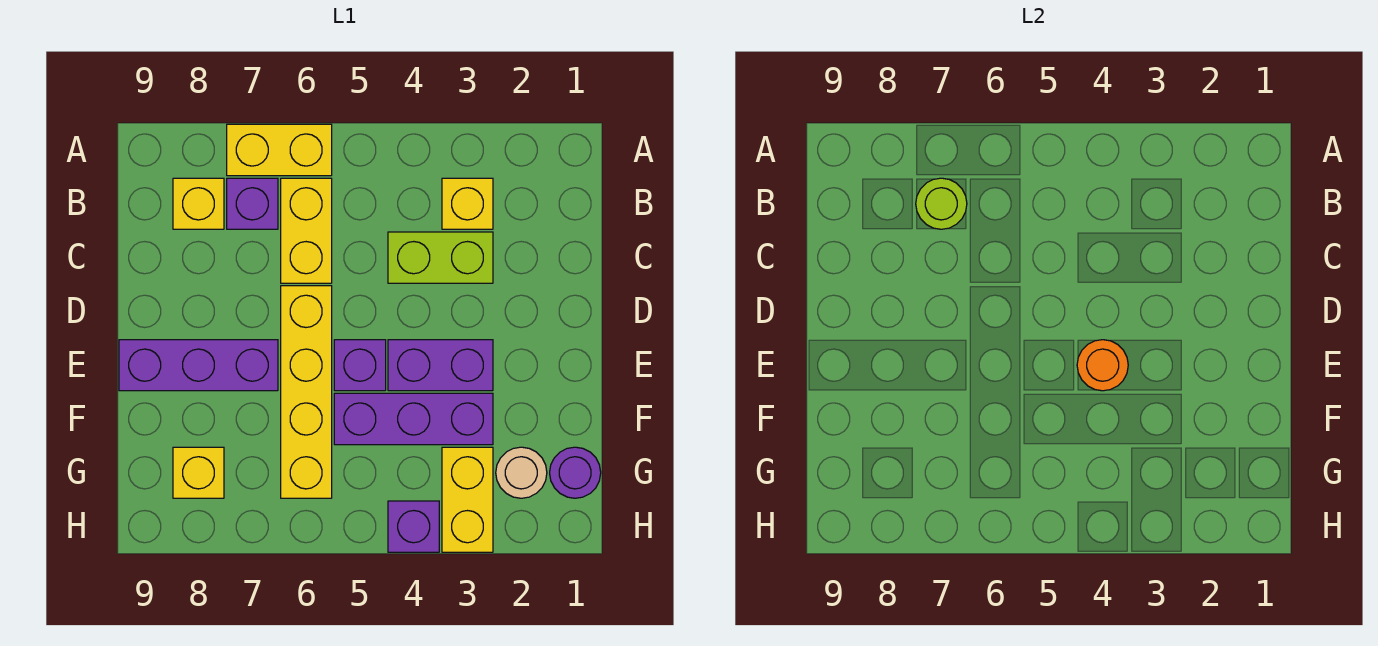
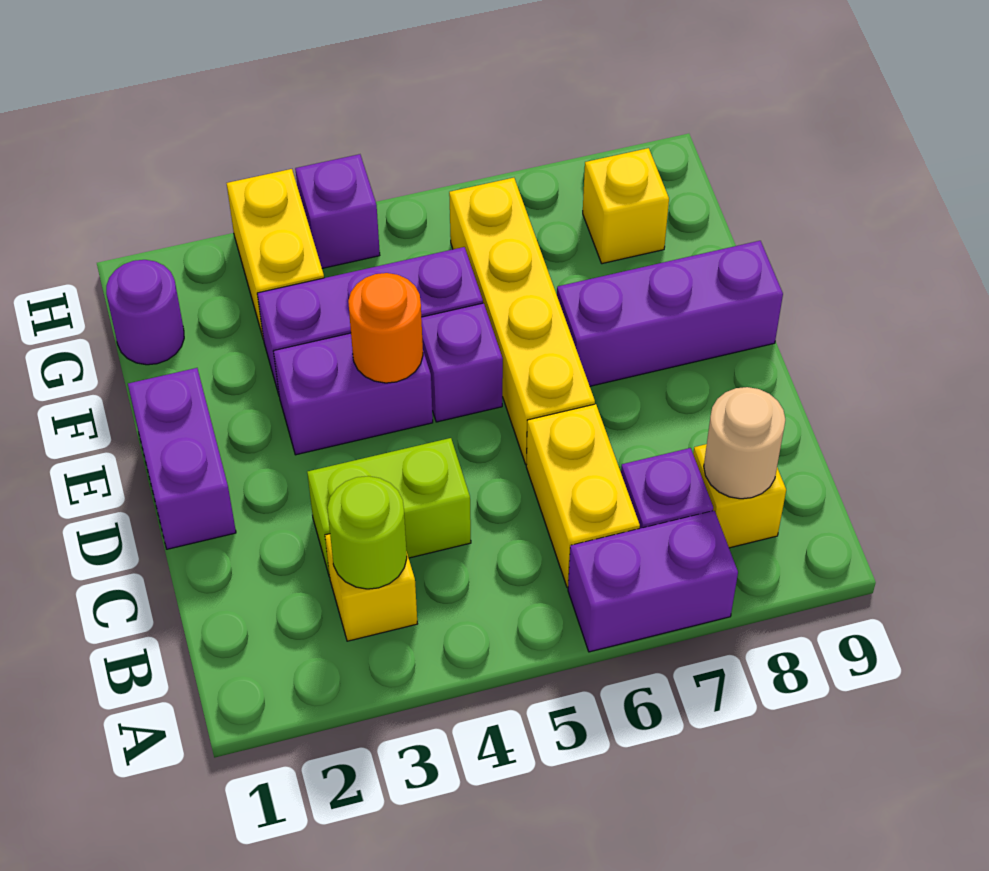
yellow brick A6:A7 level 1 -> purple brick A6:A7 level 1
lime round brick B7 level 2 -> lime round brick B3 level 2
none -> purple brick D1:E1 level 1
tan round brick G2 level 1 -> tan round brick B8 level 2

